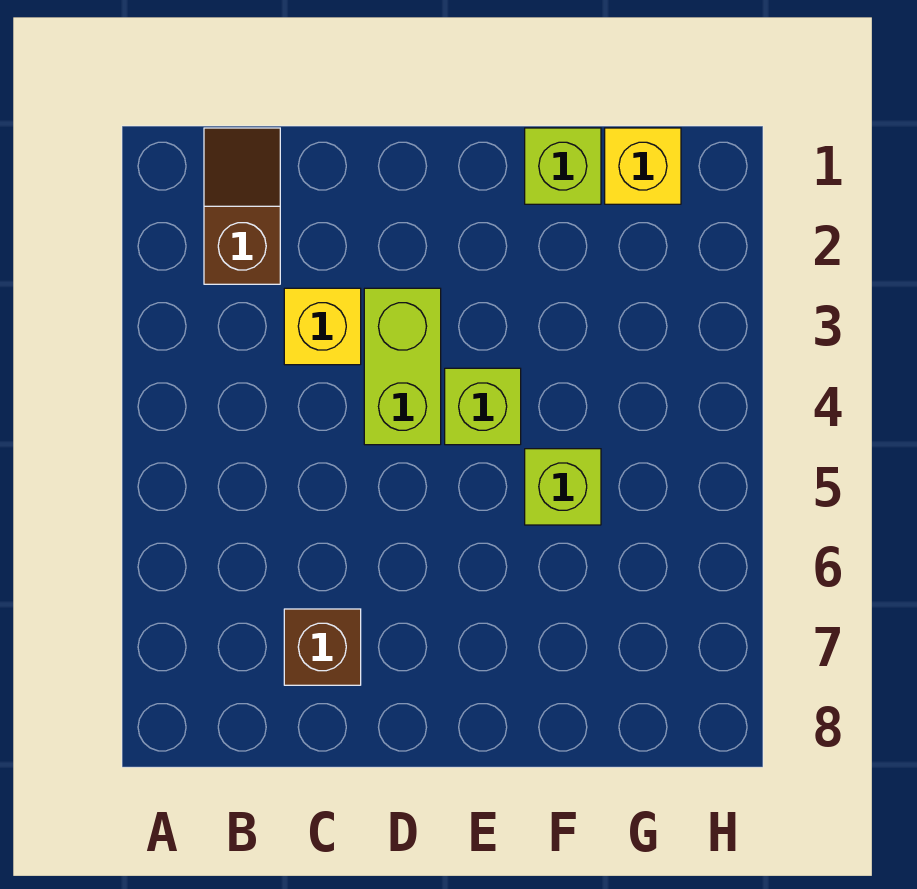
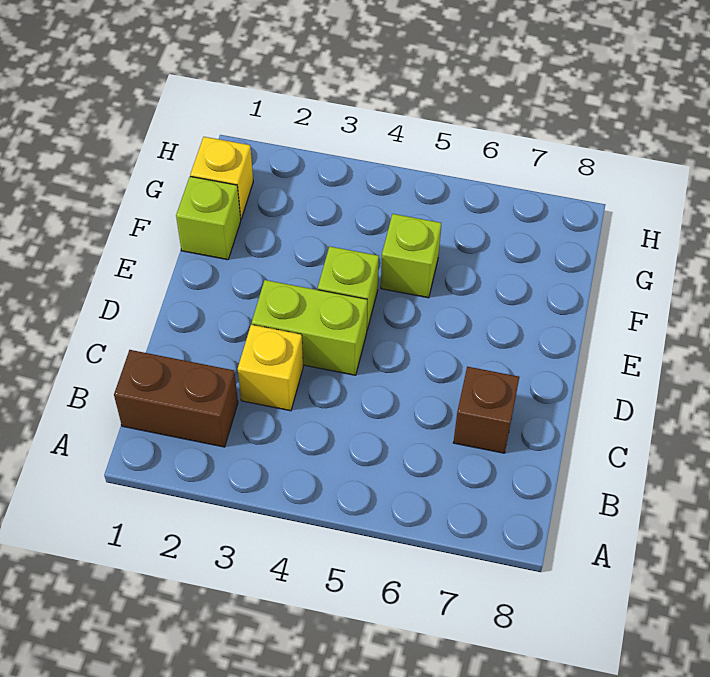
brown slope B1:B2 level 1 top 2 -> brown brick B1:B2 level 1

